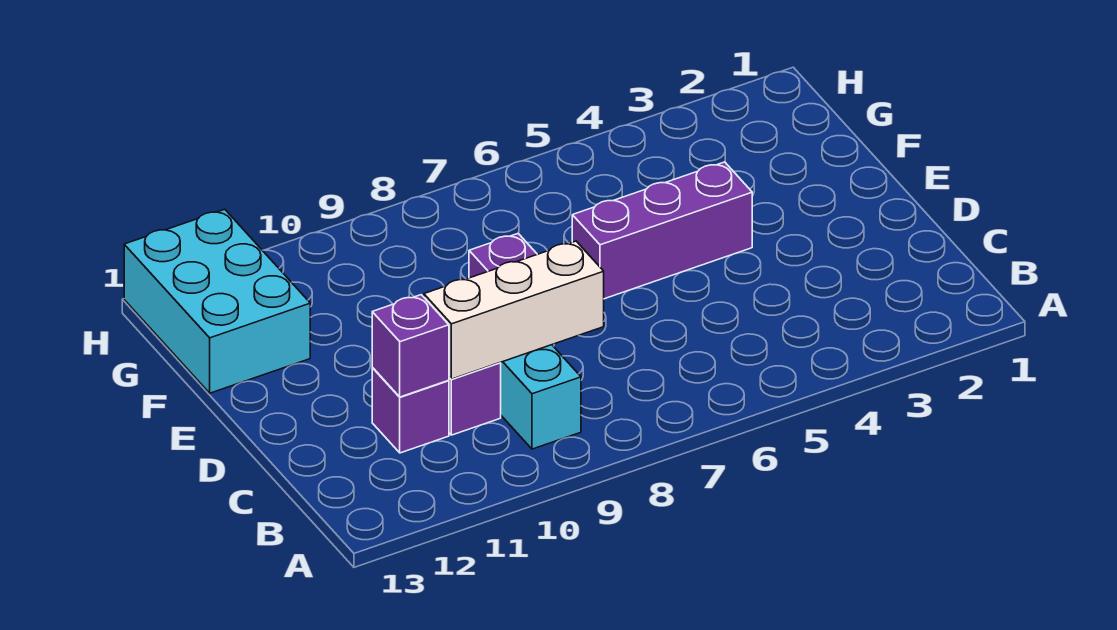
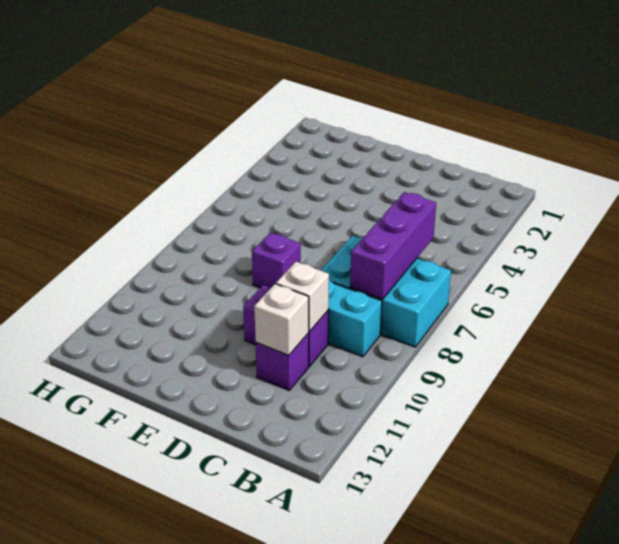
white brick C8:C10 level 2 -> white brick C10 level 2
purple brick C11 level 2 -> white brick C11 level 2
purple brick E4:E6 level 1 -> purple brick B6:B8 level 2
cyan brick F12:H13 level 1 -> cyan brick A7:C8 level 1

